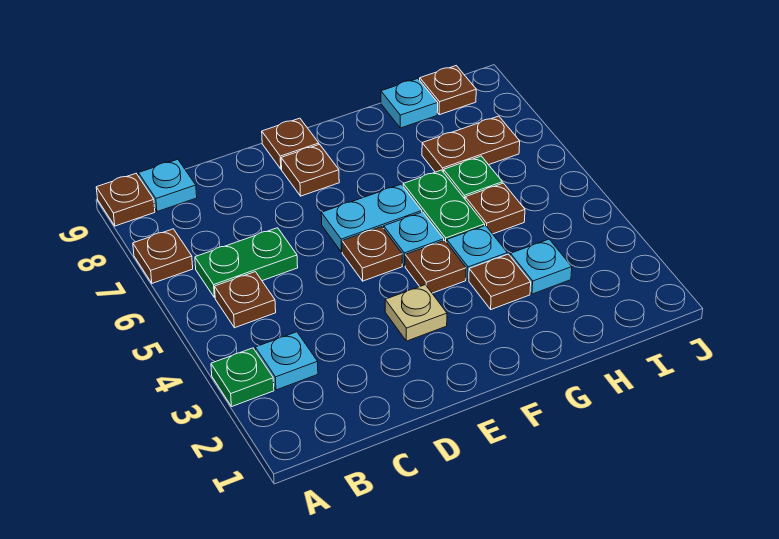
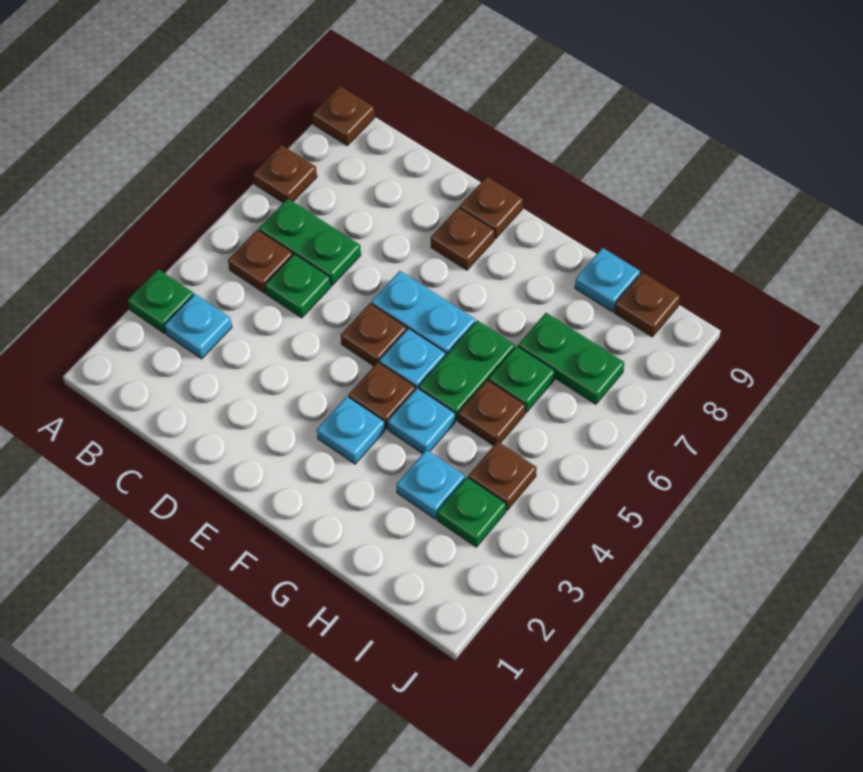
cyan plate B9 level 1 -> cyan plate F3 level 1
none -> green plate C5 level 1
tan plate E3 level 1 -> none
brown plate G3 level 1 -> brown plate I4 level 1
brown plate H7:I7 level 1 -> green plate H7:I7 level 1
none -> green plate I3 level 1

